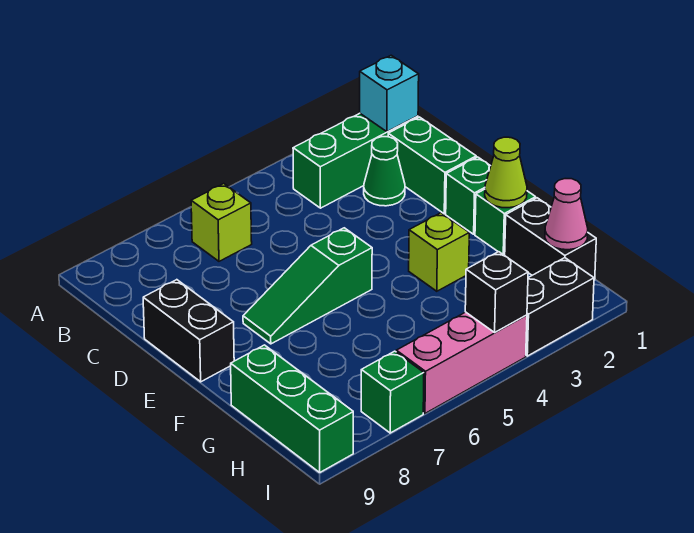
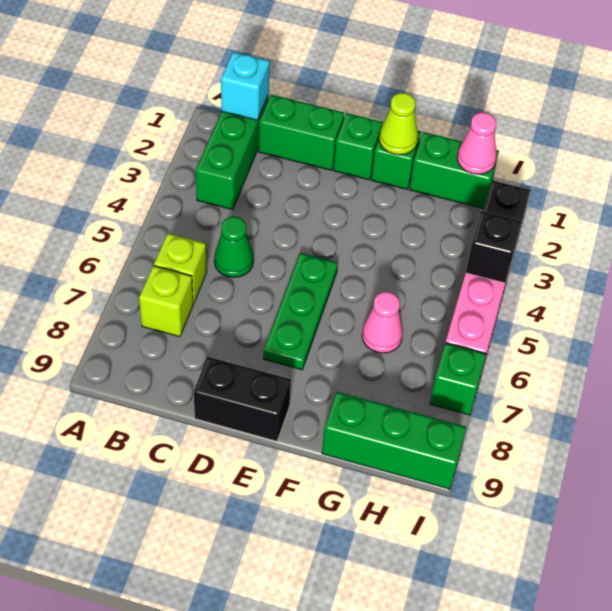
green cone C2 level 1 -> green cone C5 level 1
green slope E5:E7 level 1 top 5 -> green plate E5:E7 level 1
lime brick F3 level 1 -> lime brick B7 level 1
black brick G1:H1 level 1 -> green brick G1:H1 level 1
none -> pink cone G6 level 1

